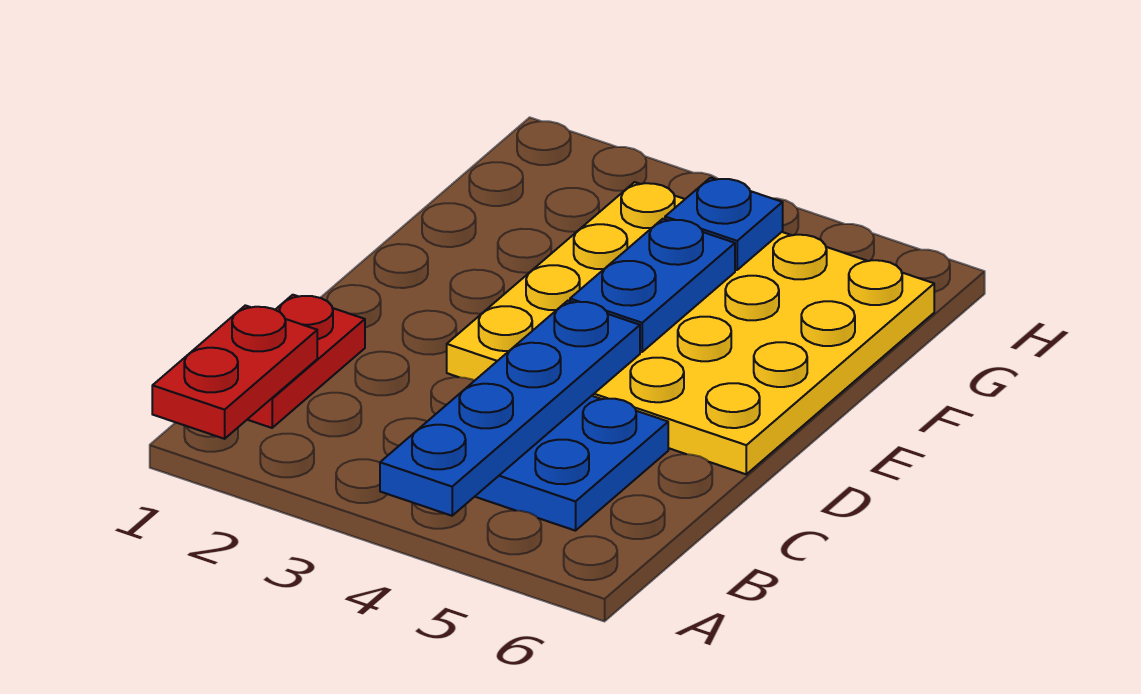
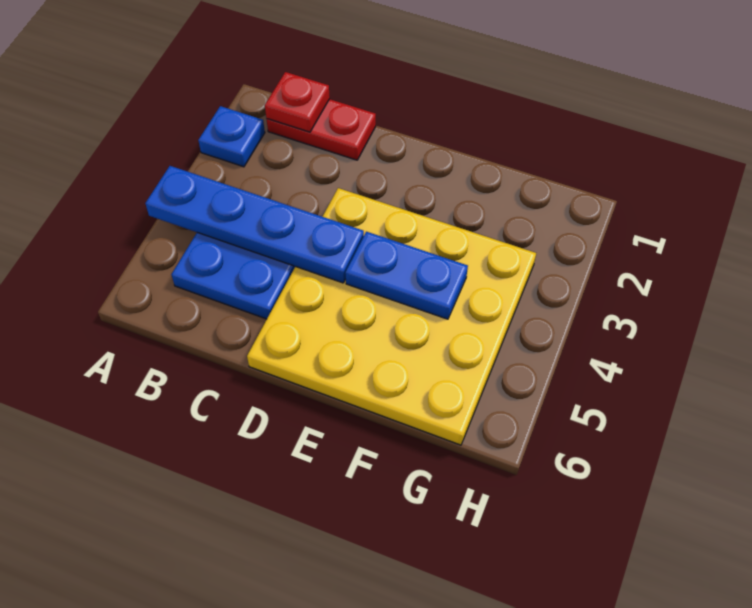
red plate A1:B1 level 2 -> red plate B1 level 2
blue plate G4 level 2 -> blue plate A2 level 1

